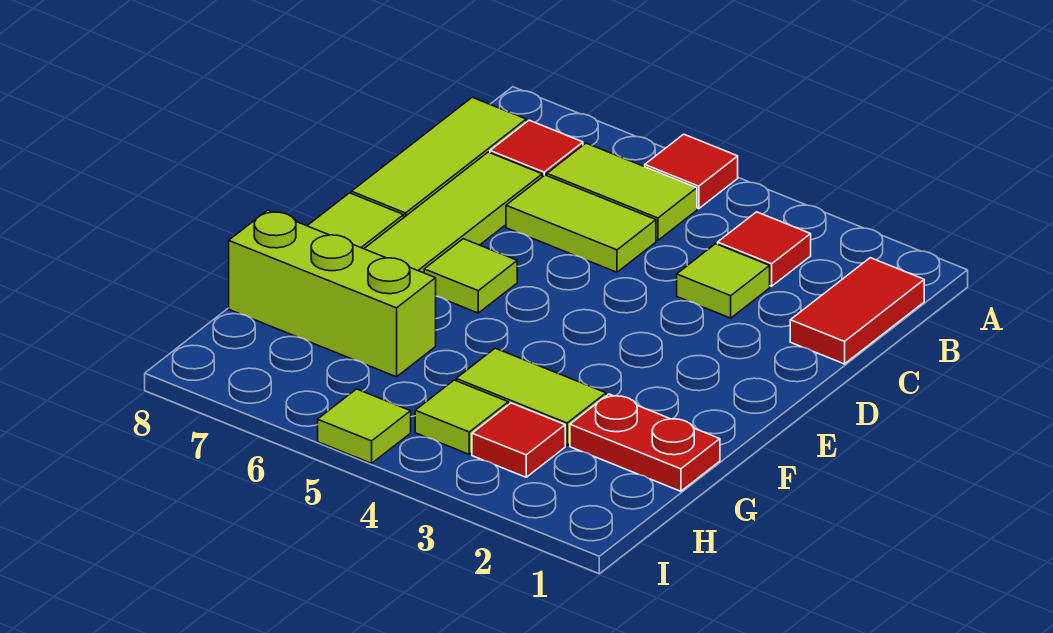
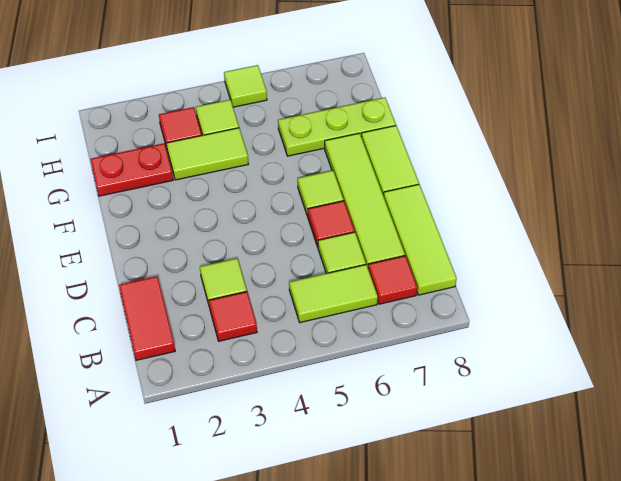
red tile A5 level 1 -> red tile D6 level 1
lime tile C5:C6 level 1 -> lime tile C6 level 1
lime brick G6:G8 level 1 -> lime plate G6:G8 level 1

